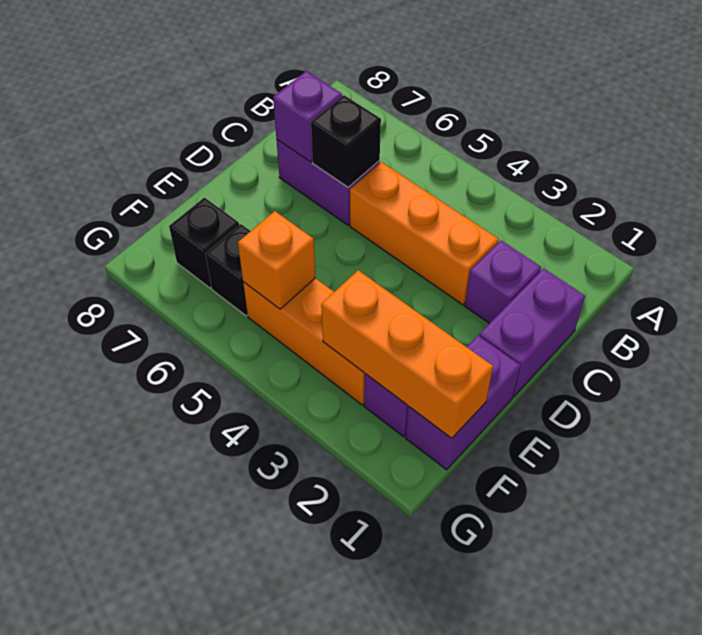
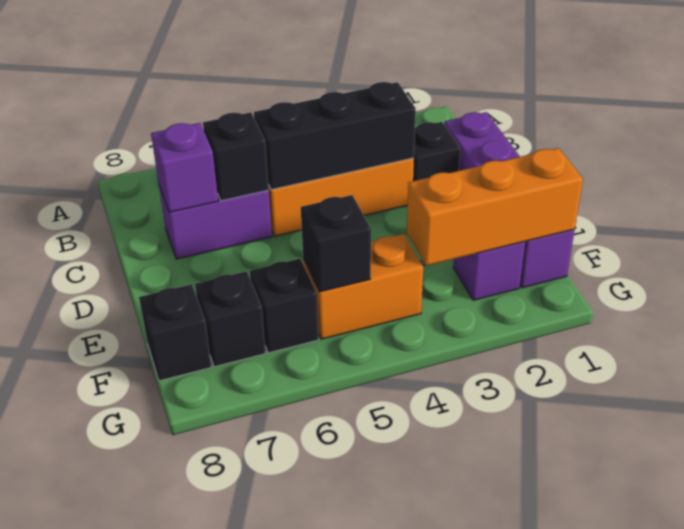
purple brick C2 level 1 -> black brick C2 level 1
none -> black brick C3:C5 level 2
orange brick F3:F5 level 1 -> orange brick F4:F5 level 1
orange brick F5 level 2 -> black brick F5 level 2
none -> black brick F8 level 1

